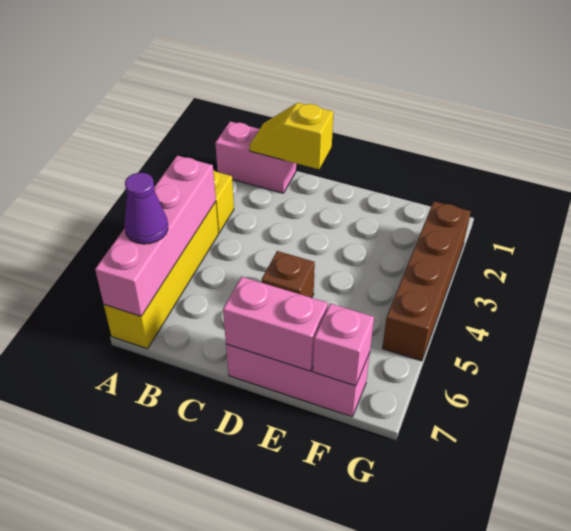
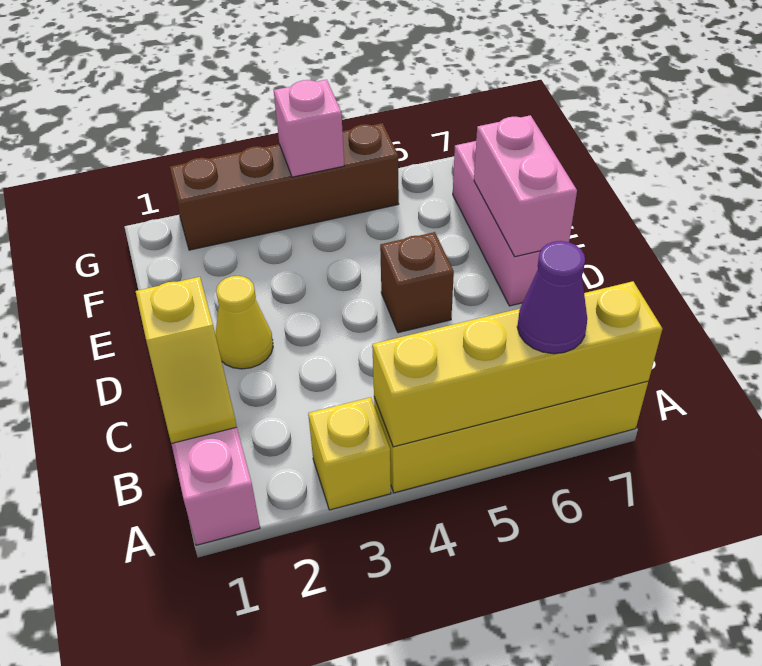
pink brick A4:A7 level 2 -> yellow brick A4:A7 level 2
none -> yellow cone D2 level 1
pink brick F7 level 2 -> pink brick G4 level 2

